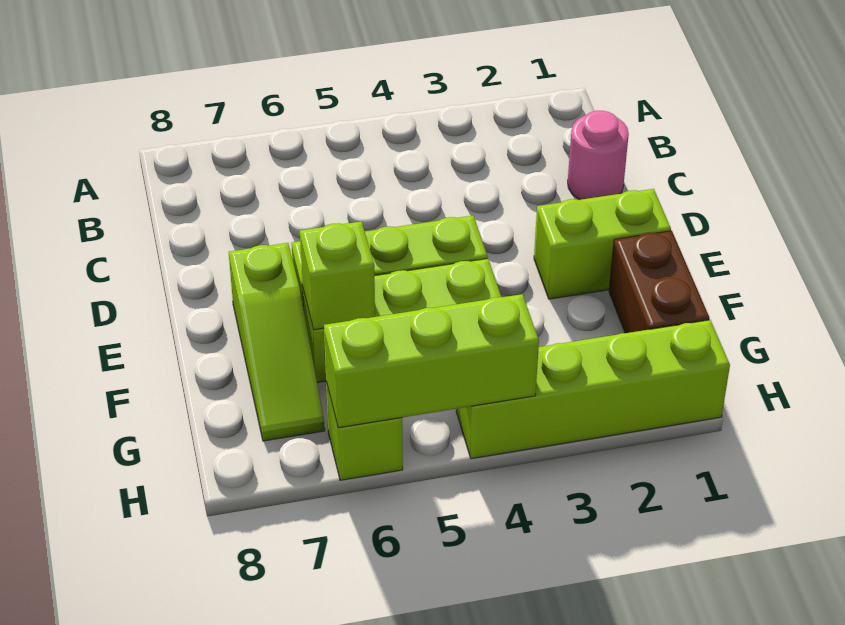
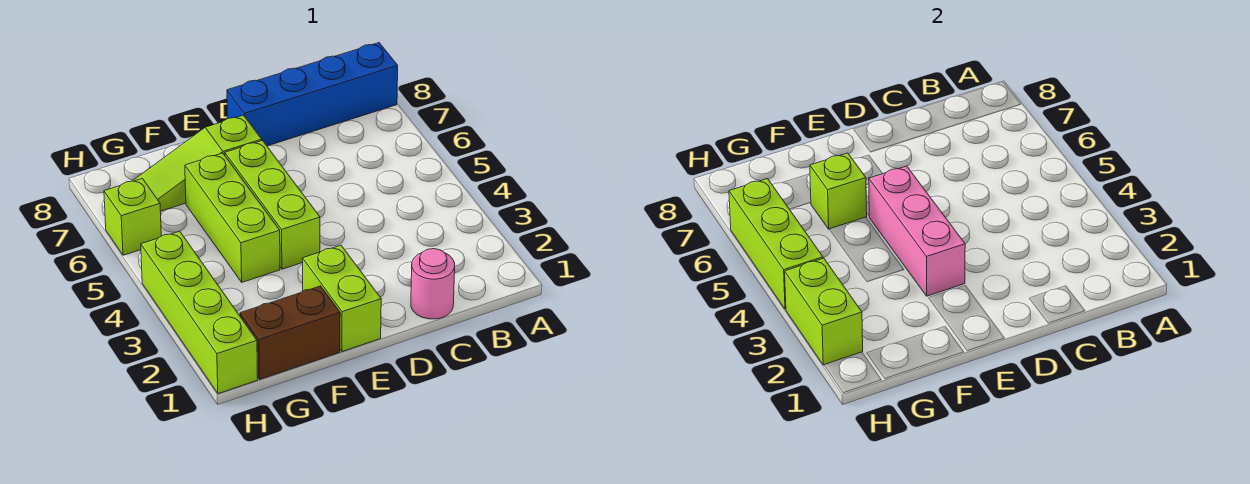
none -> blue brick A8:D8 level 1
none -> pink brick E3:E5 level 2
none -> lime brick H2:H3 level 2

